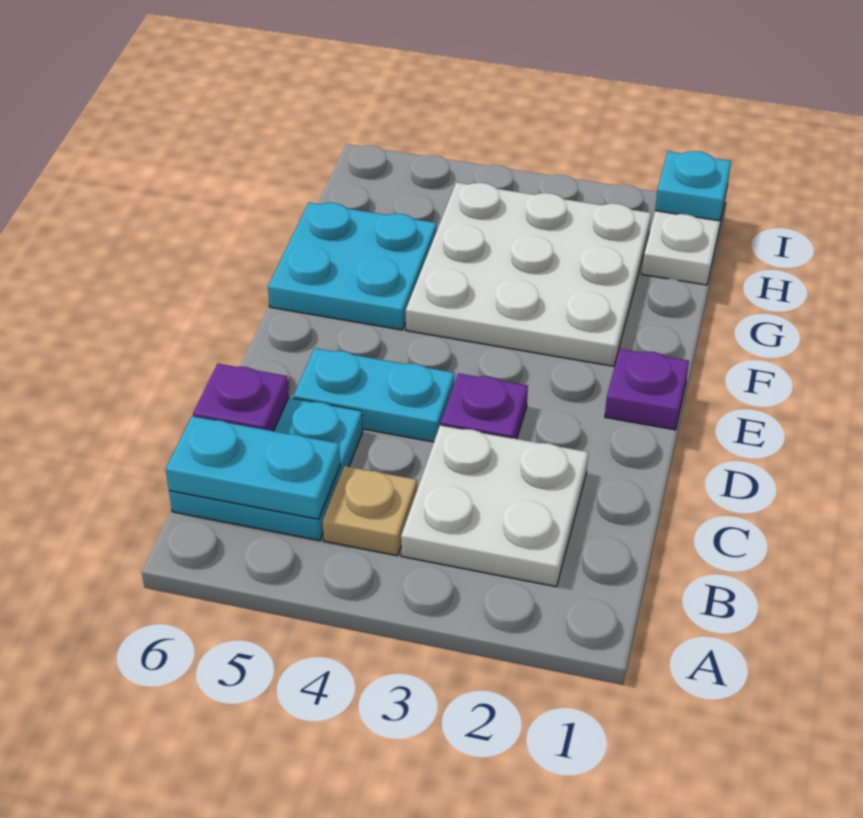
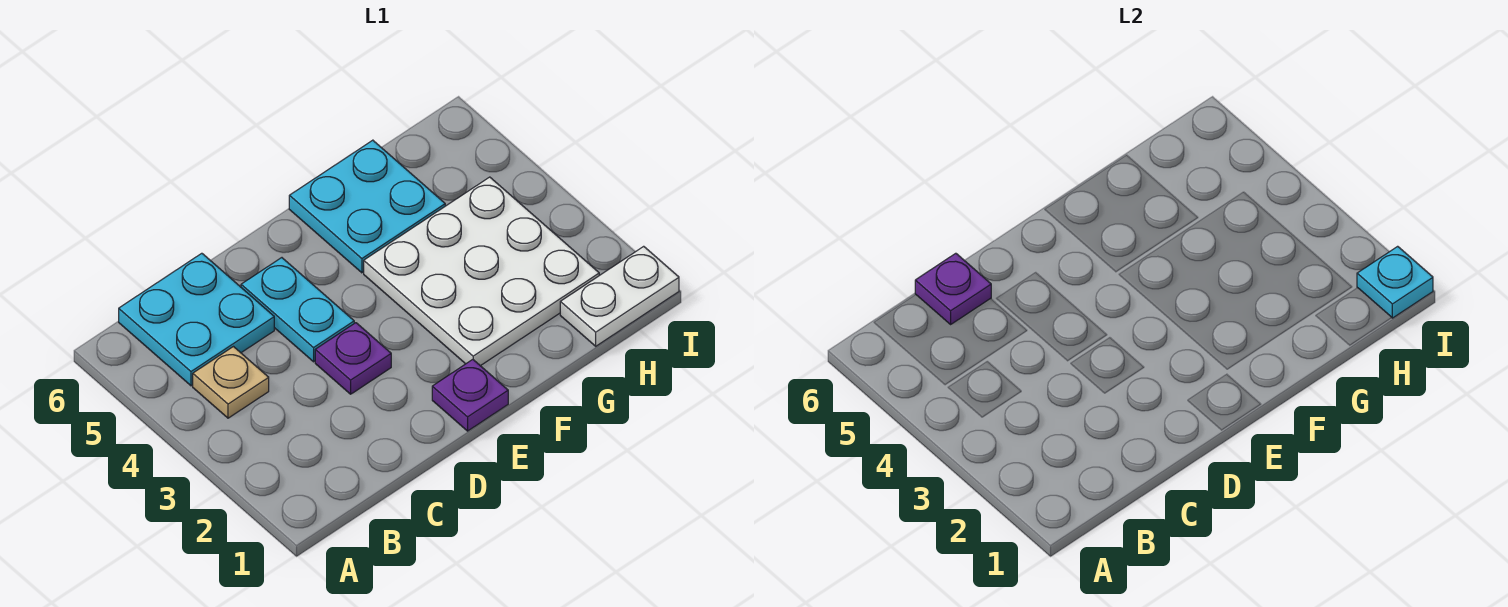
white plate B2:C3 level 1 -> none
cyan plate B5:B6 level 2 -> none

